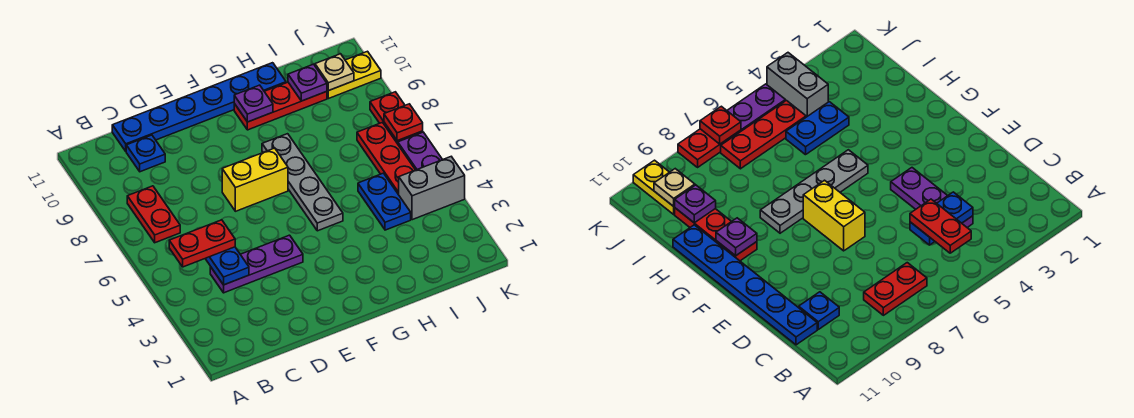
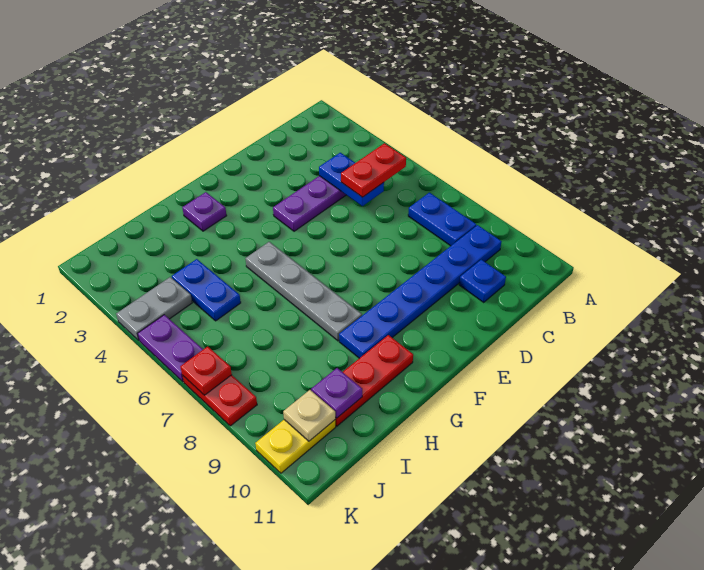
red plate B7:B8 level 1 -> blue plate B7:B8 level 1
blue plate C11:H11 level 1 -> blue plate B9:G9 level 1
yellow brick E7:F7 level 1 -> none
purple plate G10 level 2 -> purple plate G2 level 1
grey brick J4:K4 level 1 -> grey plate J4:K4 level 1
red plate J5:J7 level 1 -> none

